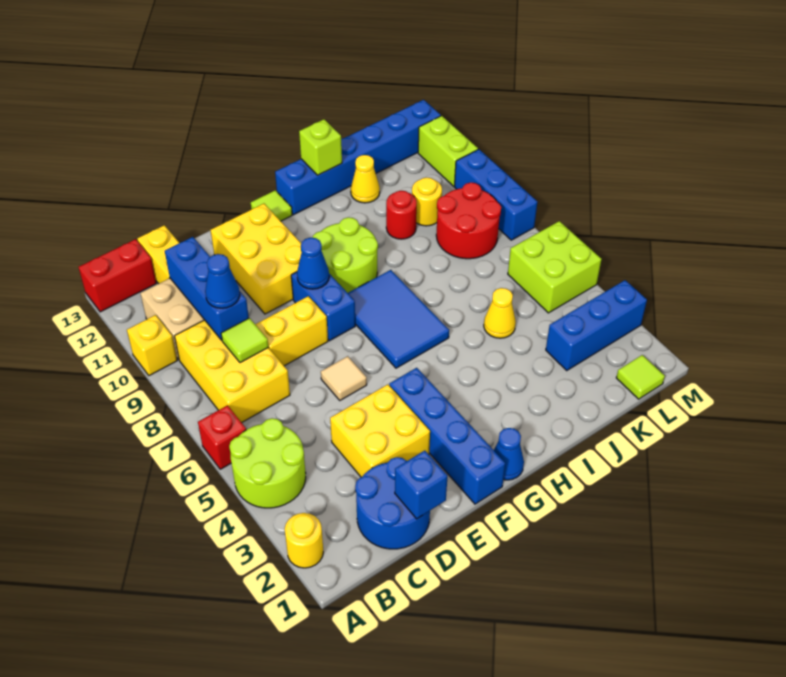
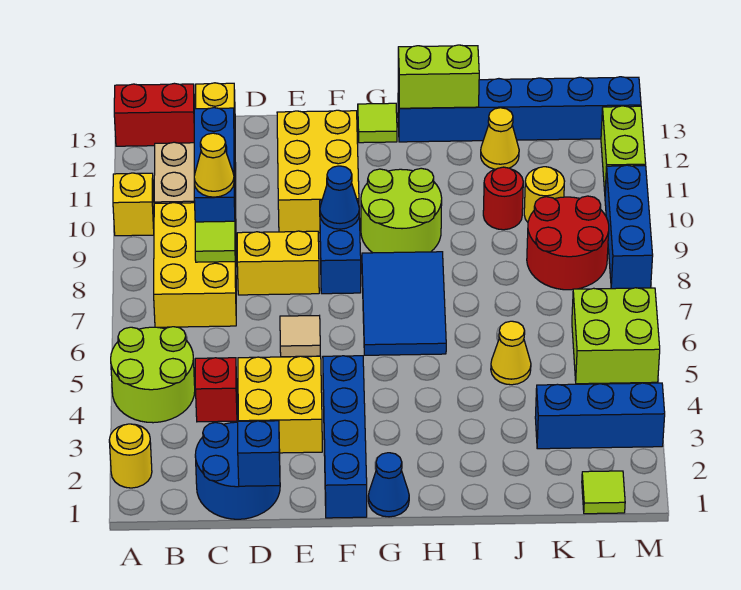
red brick A6 level 1 -> red brick C4 level 1
blue cone C9 level 3 -> yellow cone C9 level 3
lime brick I13 level 2 -> lime brick H13:I13 level 2

